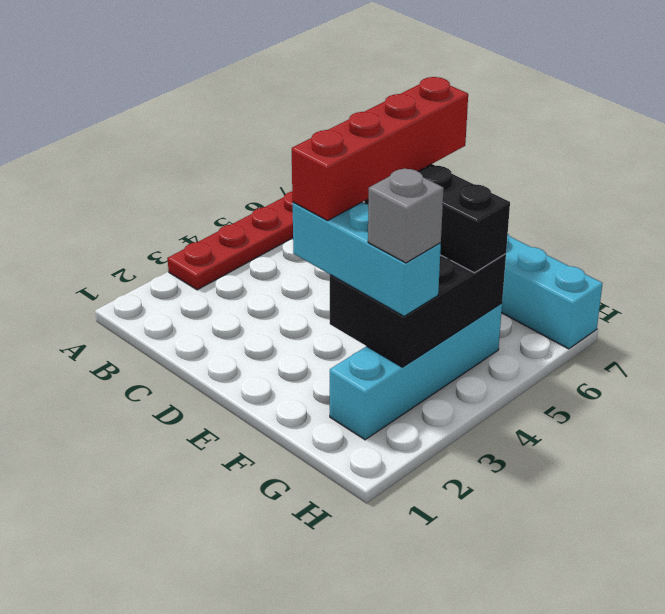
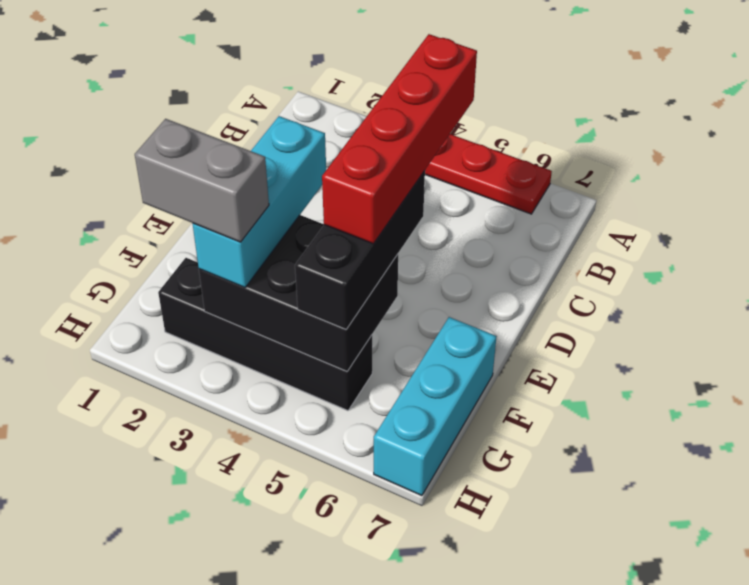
red brick E3:E6 level 4 -> red brick C5:F5 level 4
cyan brick G2:G5 level 1 -> black brick G2:G5 level 1
grey brick G3 level 4 -> grey brick G2:G3 level 4

